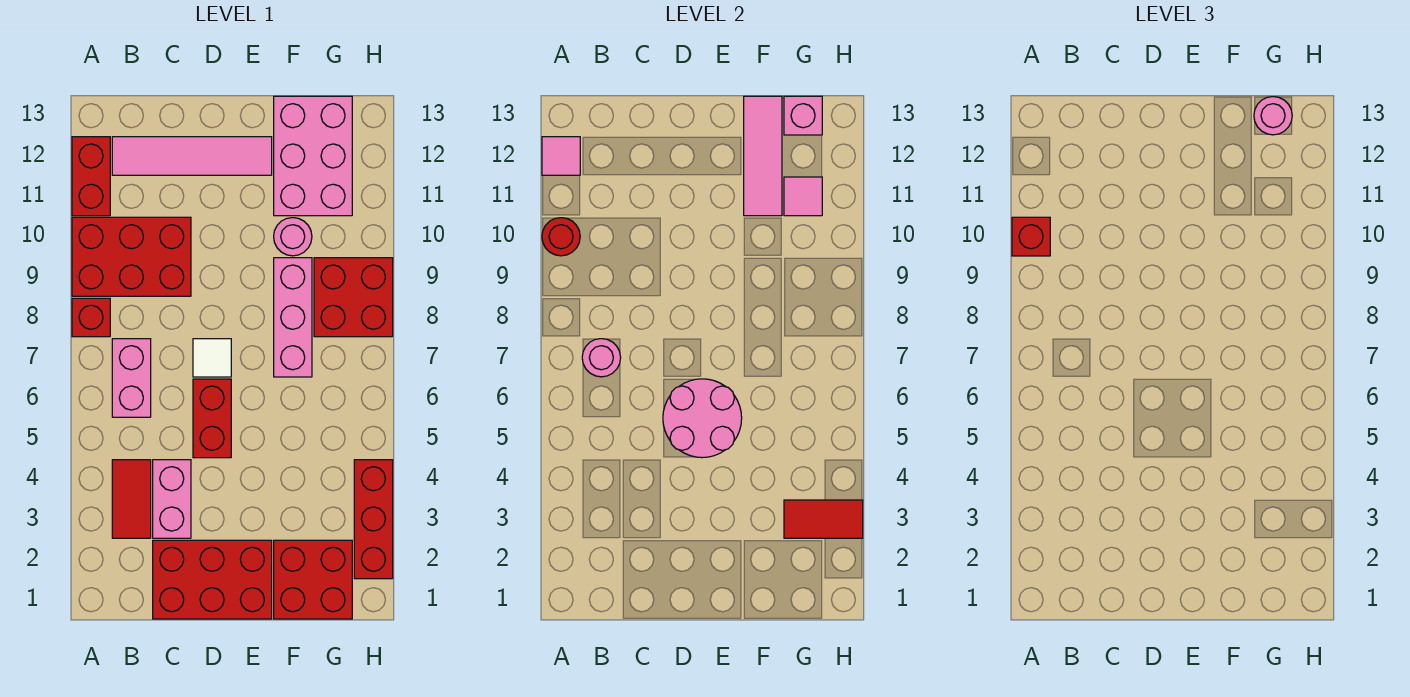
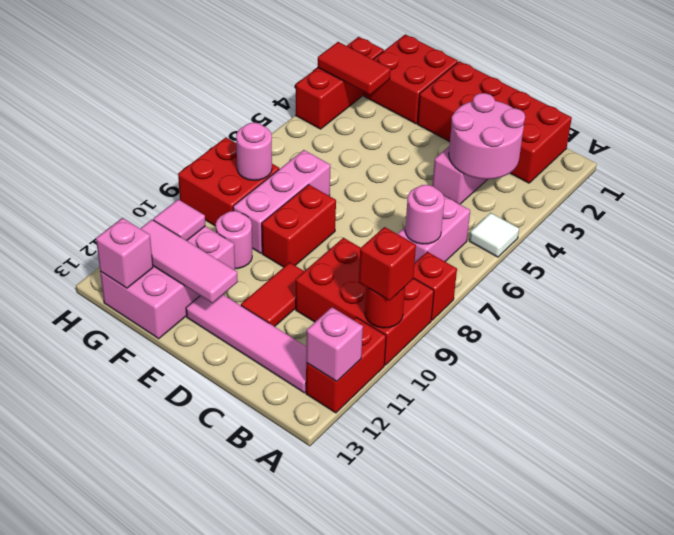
pink tile A12 level 2 -> pink brick A12 level 2
red tile B3:B4 level 1 -> red tile D10:D11 level 1
red brick C1:E2 level 1 -> red brick B1:E2 level 1
red brick D5:D6 level 1 -> red brick E8:E9 level 1
pink round brick D5:E6 level 2 -> pink round brick B3:C4 level 2
white tile D7 level 1 -> white tile A5 level 1
pink tile F11:F13 level 2 -> pink tile E12:G12 level 2
pink round brick G13 level 3 -> pink round brick G8 level 2

